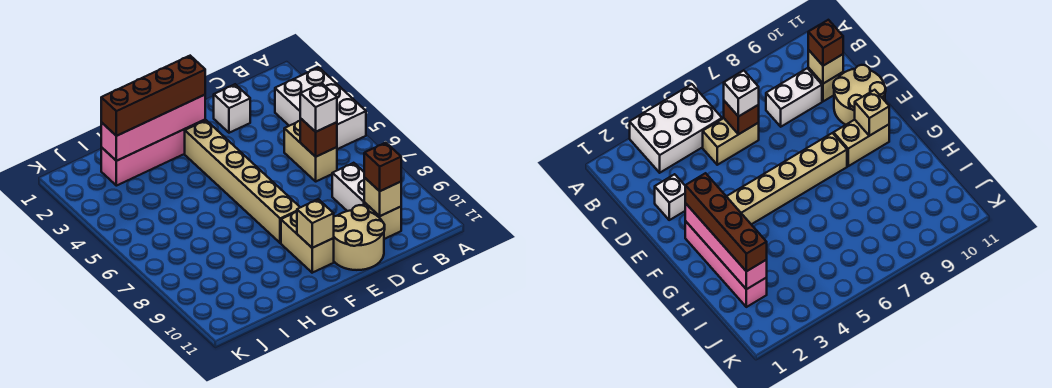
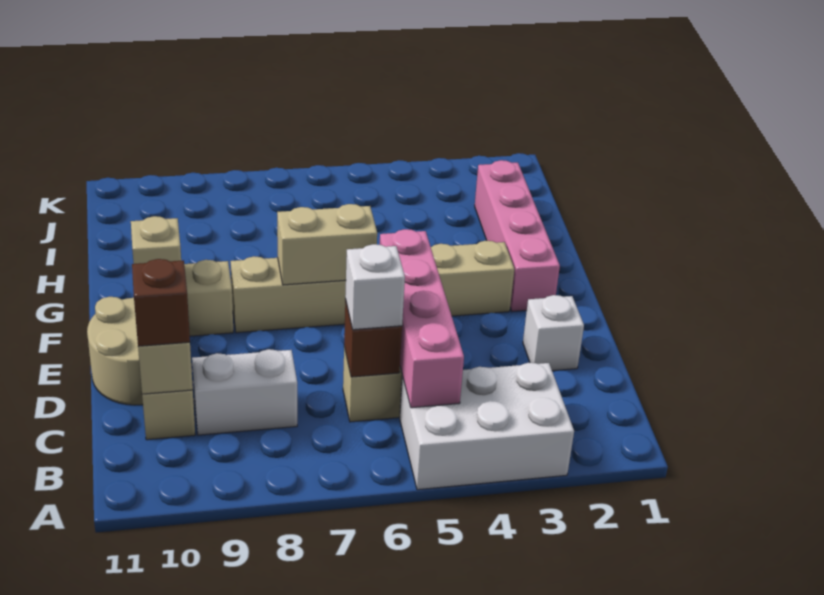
pink brick F2:I2 level 2 -> pink brick B5:E5 level 2
brown brick F2:I2 level 3 -> none
none -> tan brick F6:F7 level 2

